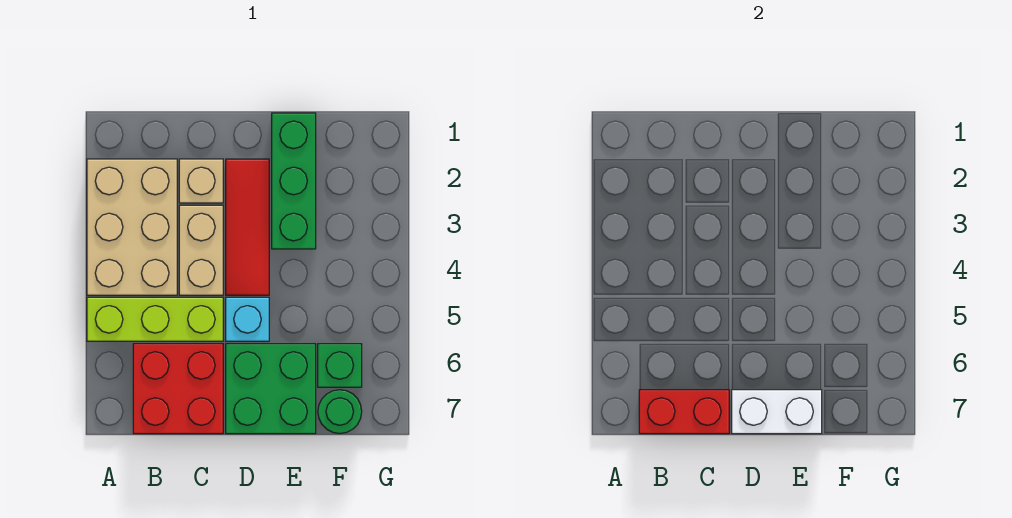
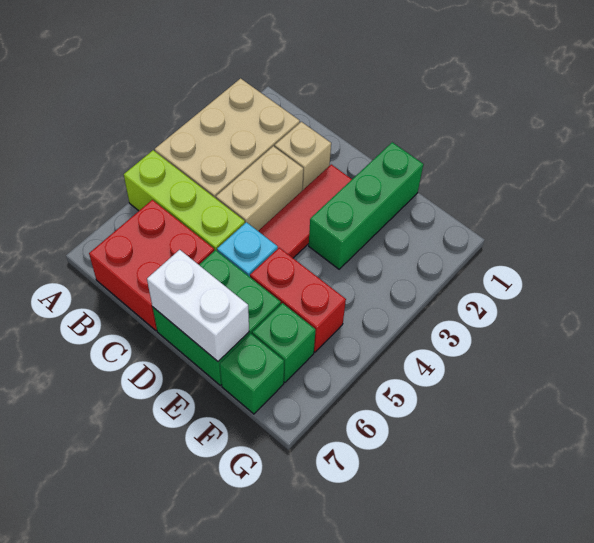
red brick B7:C7 level 2 -> red brick E5:F5 level 1
green round brick F7 level 1 -> green brick F7 level 1

